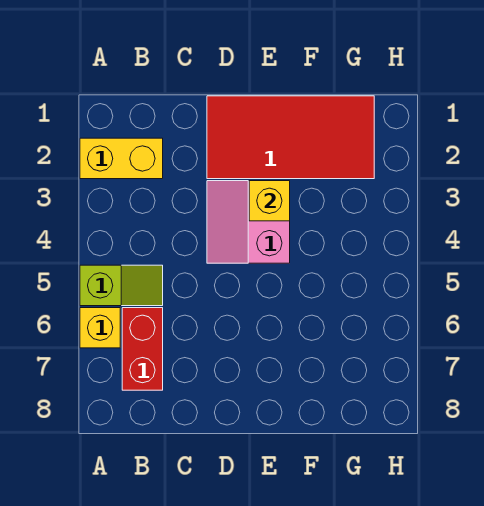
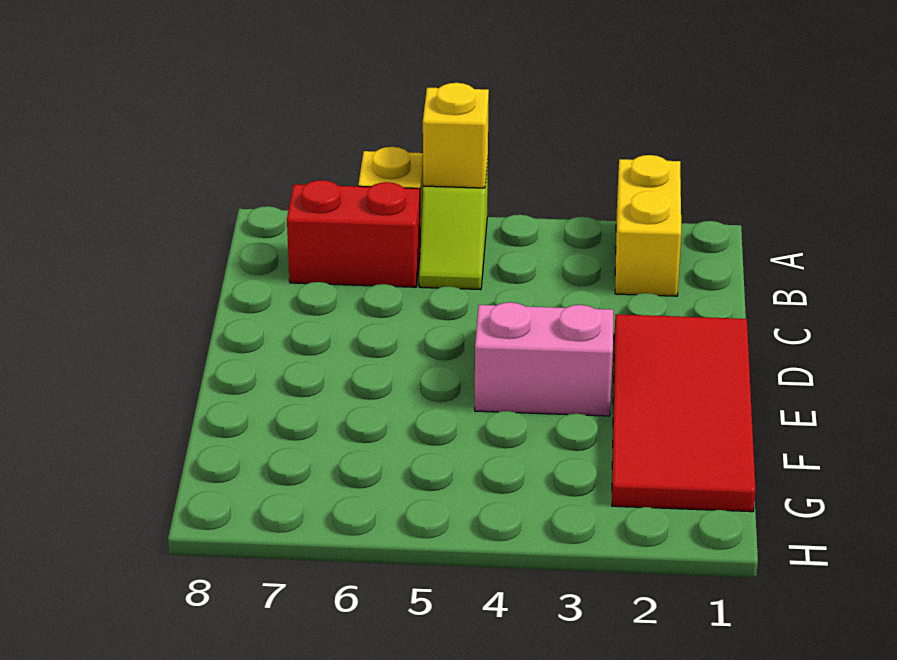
yellow brick E3 level 2 -> yellow brick A5 level 2

